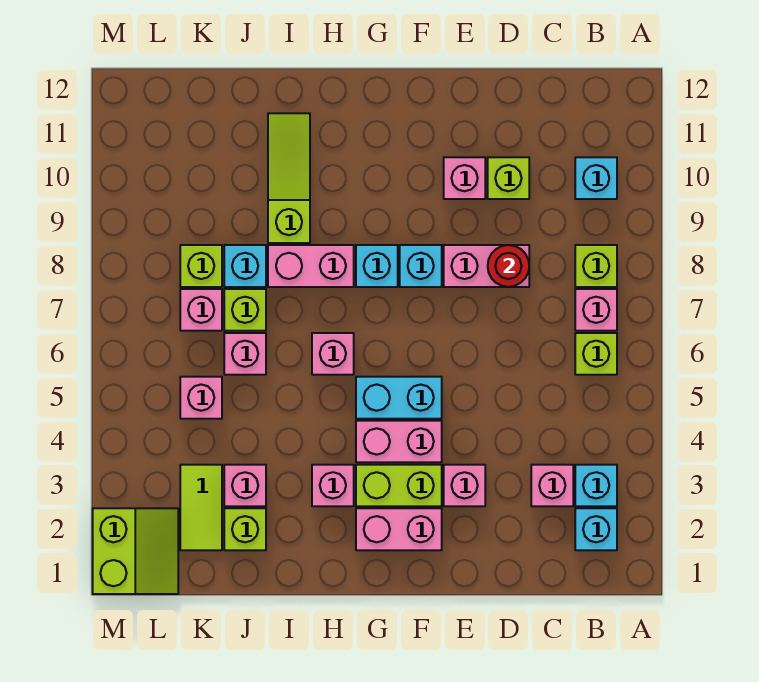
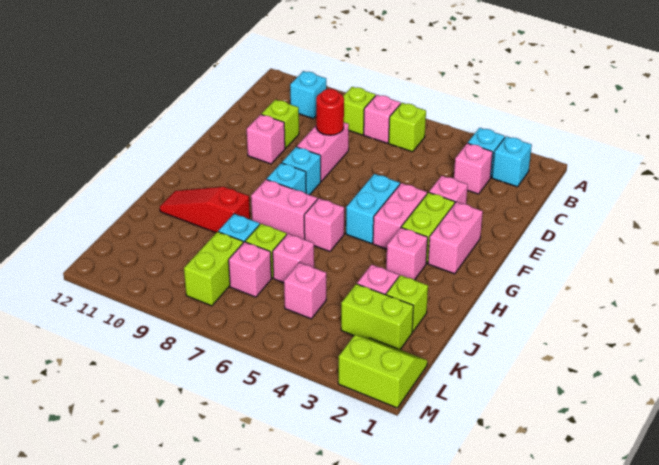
pink brick H8:I8 level 1 -> pink brick H7:H8 level 1
lime slope I9:I11 level 1 top 9 -> red slope I9:I11 level 1 top 9
lime tile K2:K3 level 1 -> lime brick K2:K3 level 1
lime brick K8 level 1 -> lime brick K8:L8 level 1

